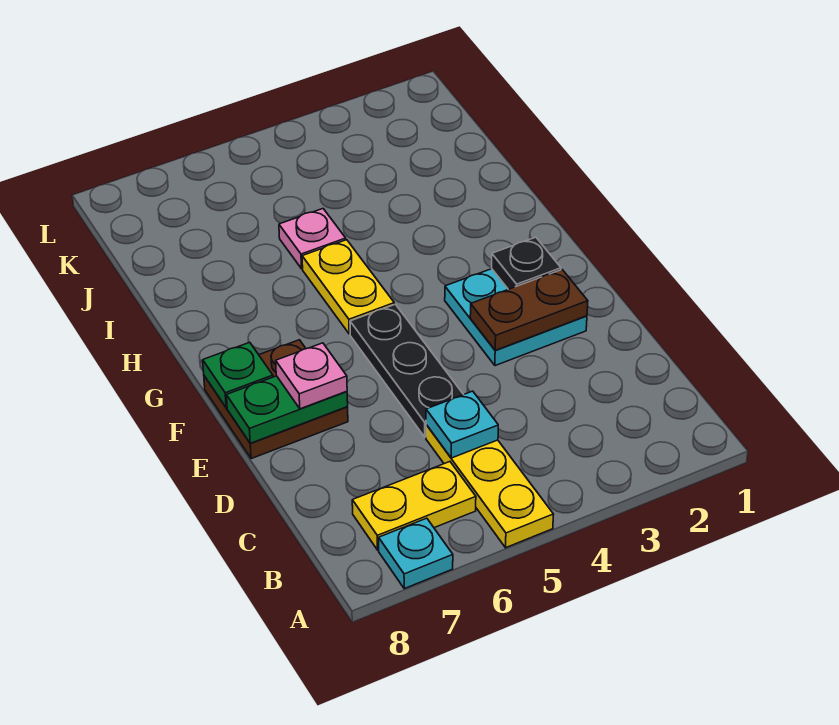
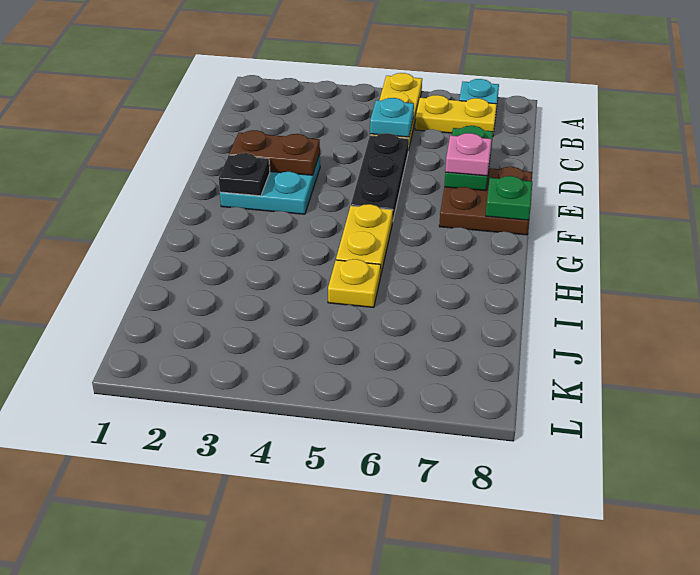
green plate E7:E8 level 2 -> green plate D7:E7 level 2
pink plate I5 level 1 -> yellow plate I5 level 1

